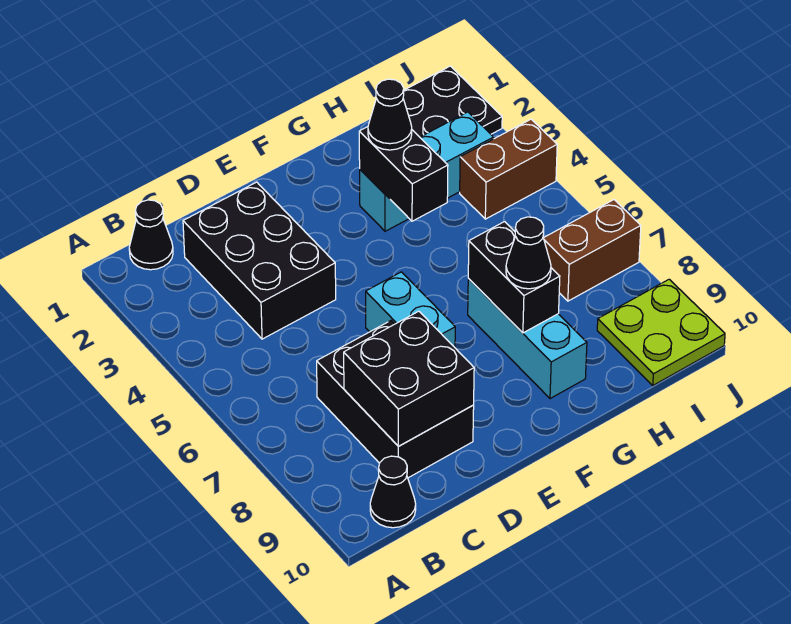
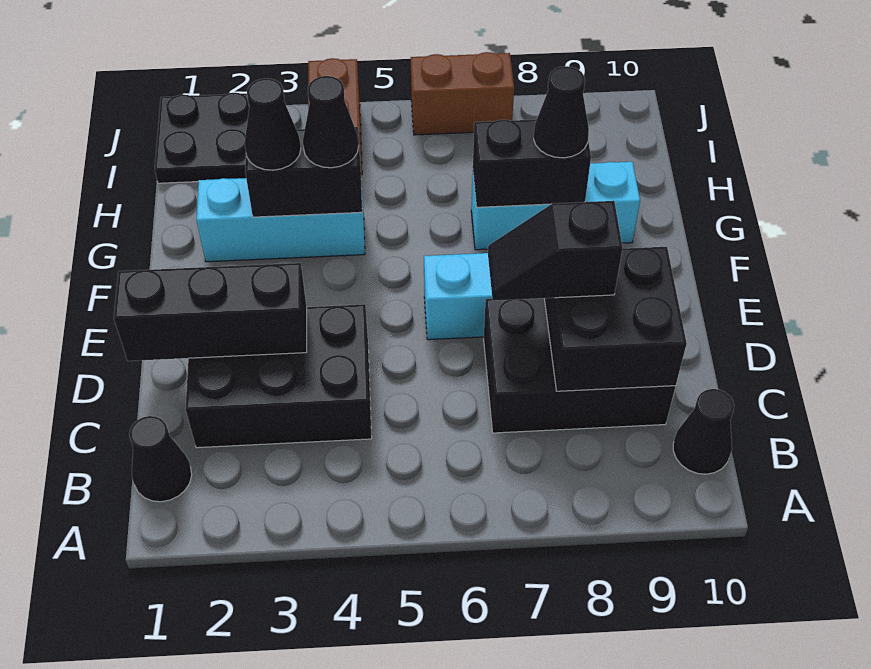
none -> black brick D1:D3 level 2
none -> black slope D7:D8 level 3 top 8
cyan brick G3:I3 level 1 -> cyan brick G2:G4 level 1
none -> black cone G4 level 3
brown brick I7:J7 level 1 -> brown brick J6:J7 level 1
lime plate I9:J10 level 1 -> none

